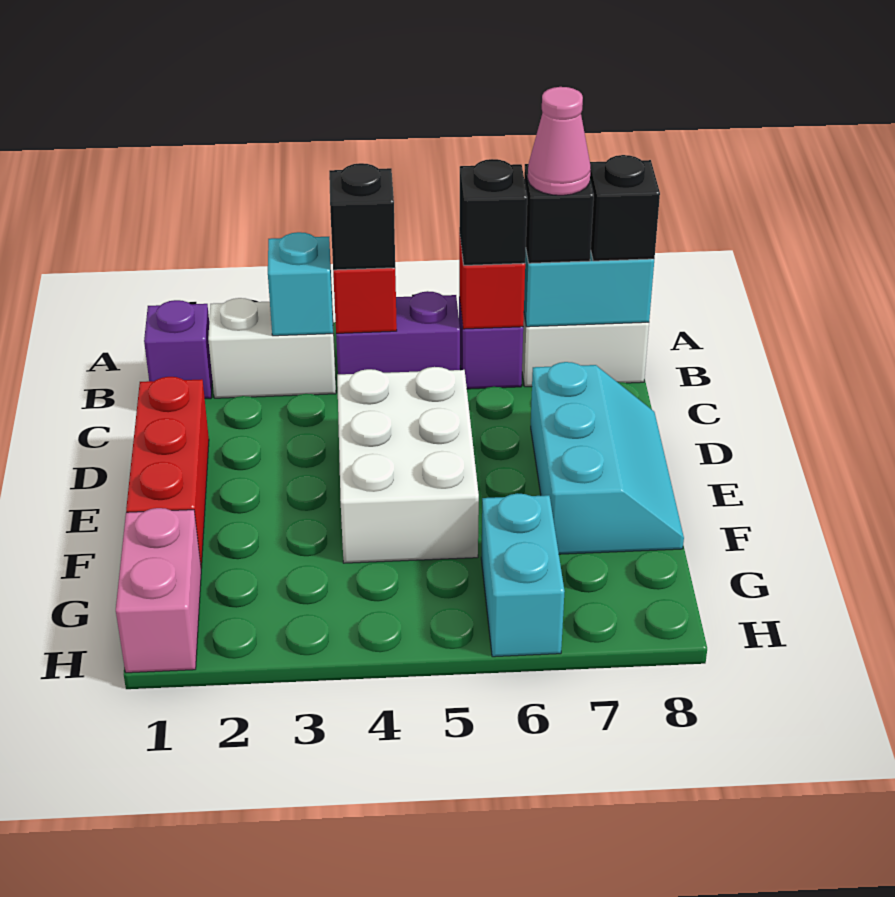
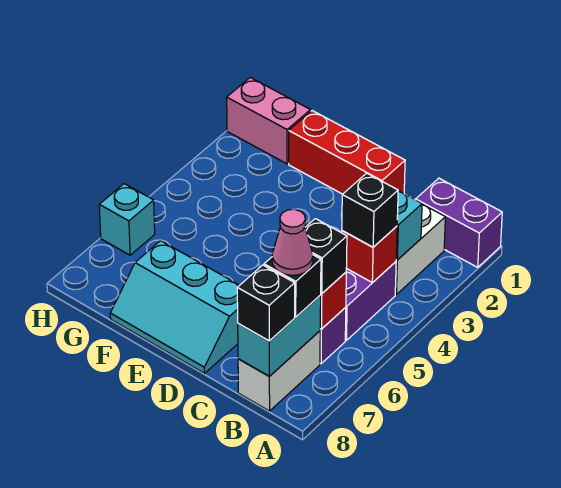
purple brick B1 level 1 -> purple brick A1:B1 level 1
white brick D4:F5 level 1 -> none
cyan brick G6:H6 level 1 -> cyan brick H6 level 1

